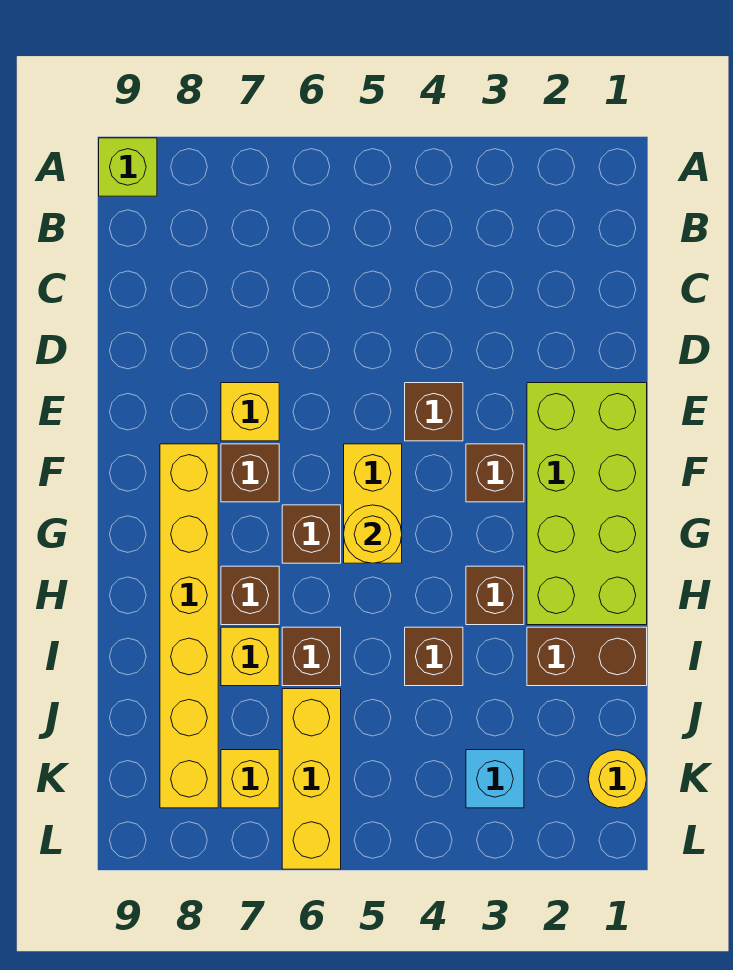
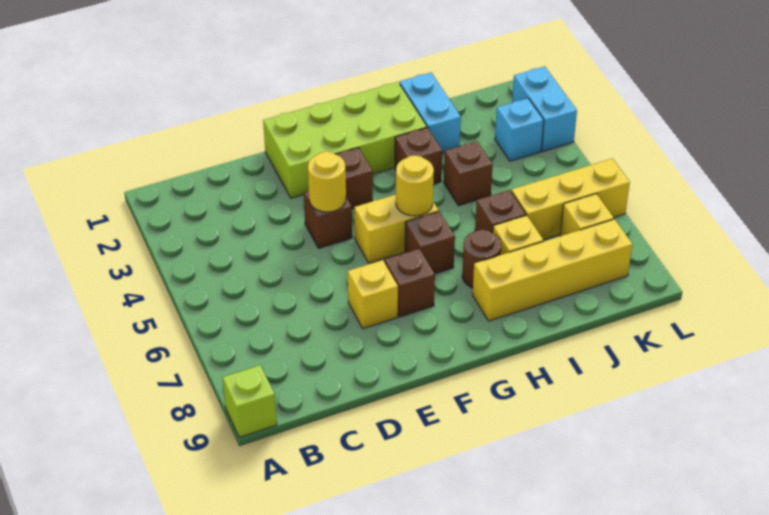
yellow brick F8:K8 level 1 -> yellow brick H8:K8 level 1
brown brick H7 level 1 -> brown round brick H7 level 1
brown brick I1:I2 level 1 -> cyan brick I1:I2 level 1
yellow round brick K1 level 1 -> yellow round brick E4 level 2
none -> cyan brick L2:L3 level 1

